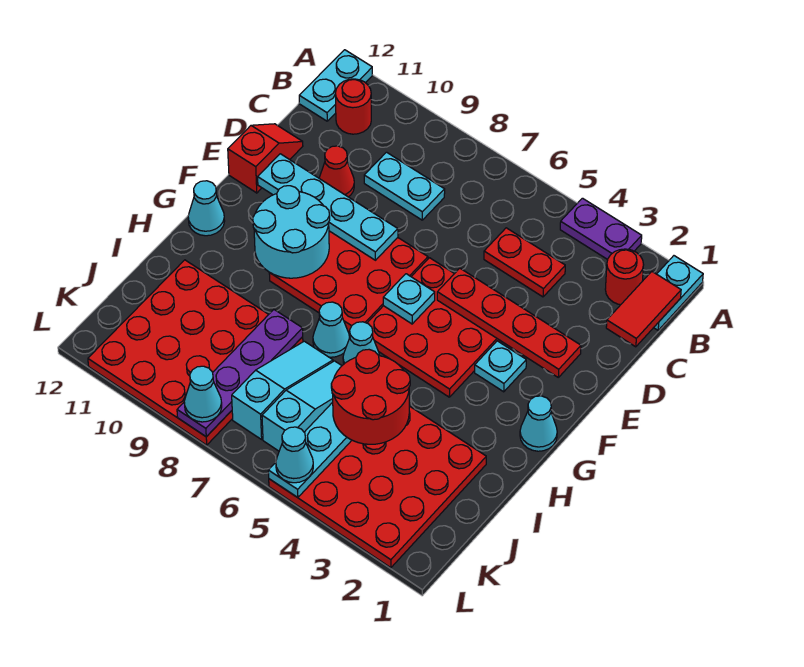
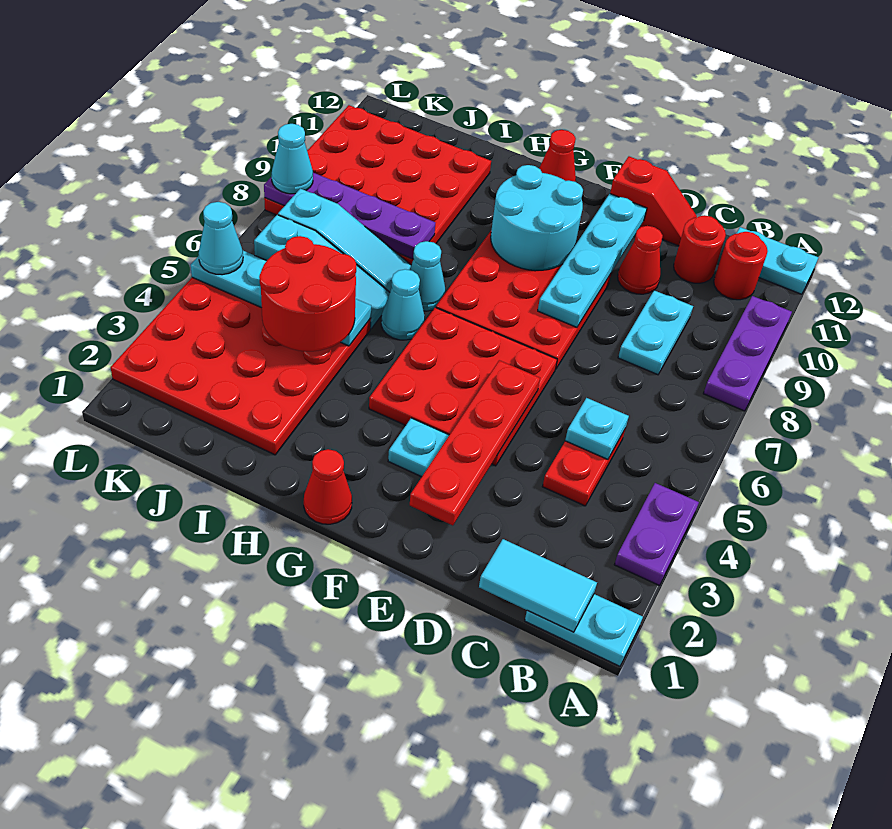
none -> purple plate A8:A10 level 1
red tile B1:C1 level 2 -> cyan tile B1:C1 level 2
red round brick B2 level 1 -> red round brick C11 level 1
cyan plate F6 level 2 -> cyan plate C5 level 2
cyan cone G1 level 1 -> red cone G1 level 1
cyan cone G12 level 1 -> red cone G12 level 1

